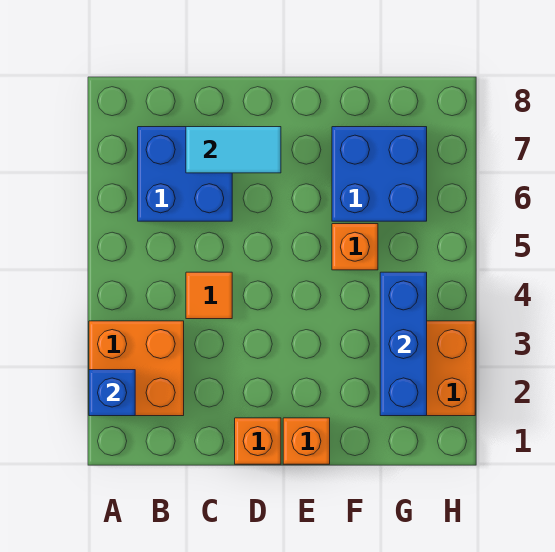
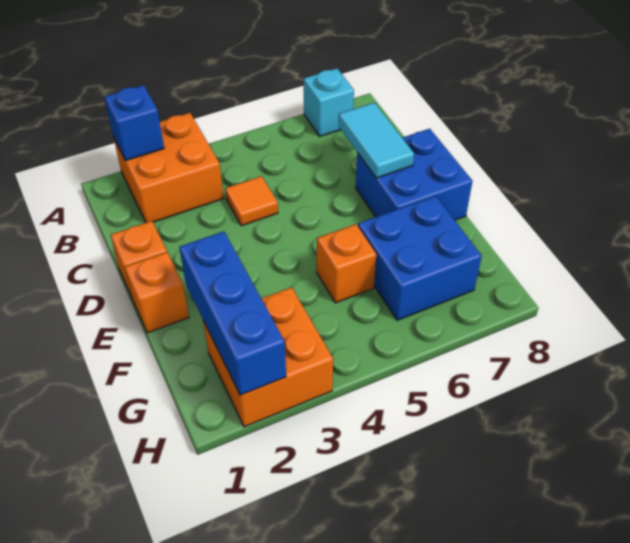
none -> cyan brick A7 level 1
blue brick B6:C7 level 1 -> blue brick D7:E8 level 1
blue brick G2:G4 level 2 -> blue brick F2:H2 level 2

